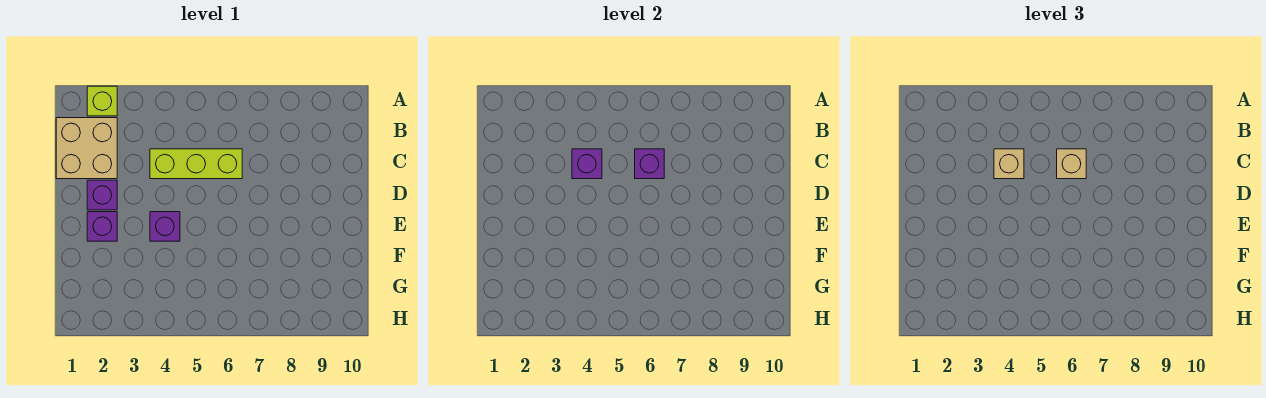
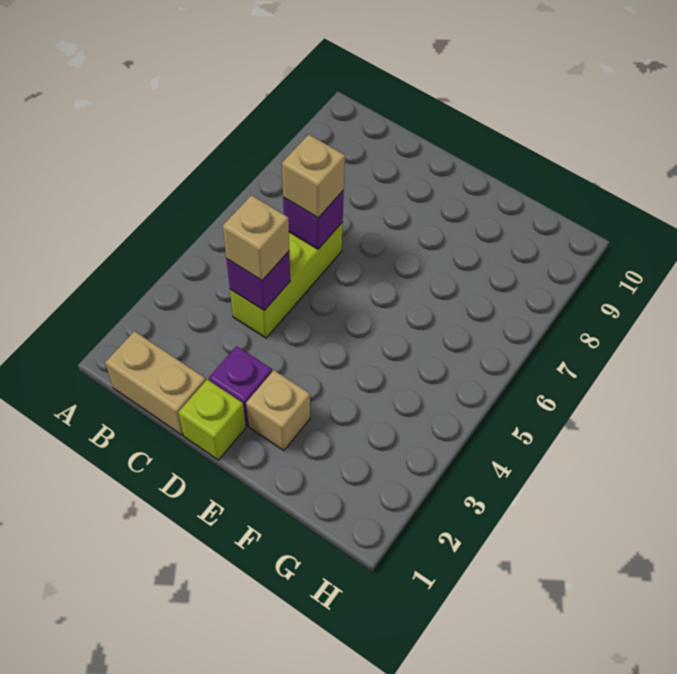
lime brick A2 level 1 -> lime brick D1 level 1
tan brick B1:C2 level 1 -> tan brick B1:C1 level 1
purple brick E2 level 1 -> tan brick E2 level 1
purple brick E4 level 1 -> none

